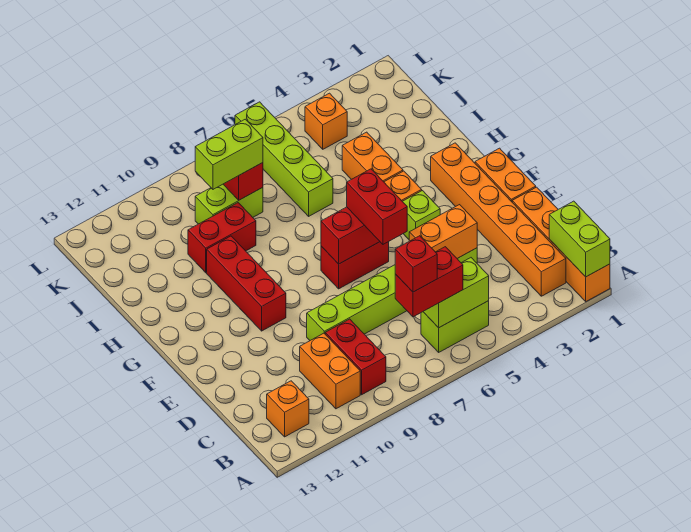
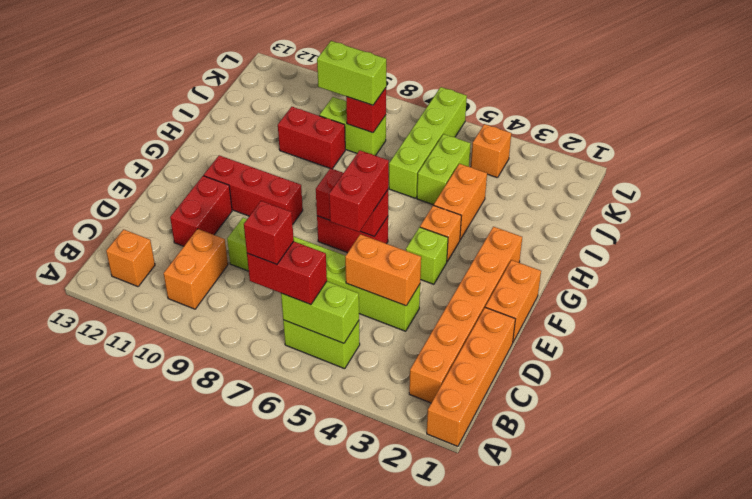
lime brick A1:B1 level 2 -> lime brick I5:J5 level 1
red brick B9:C9 level 1 -> red brick D11:E11 level 1
red brick F10:H10 level 1 -> red brick F9:F11 level 1

